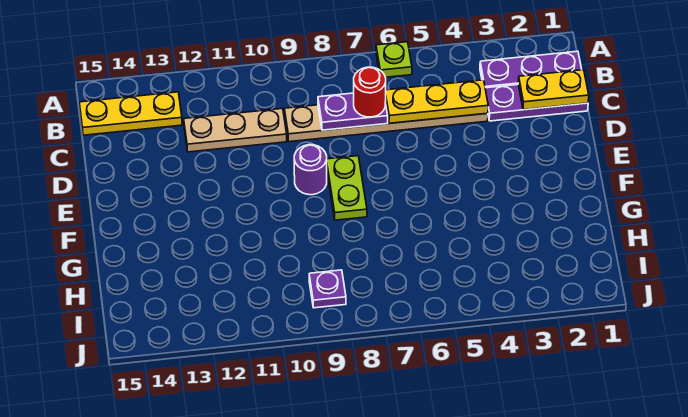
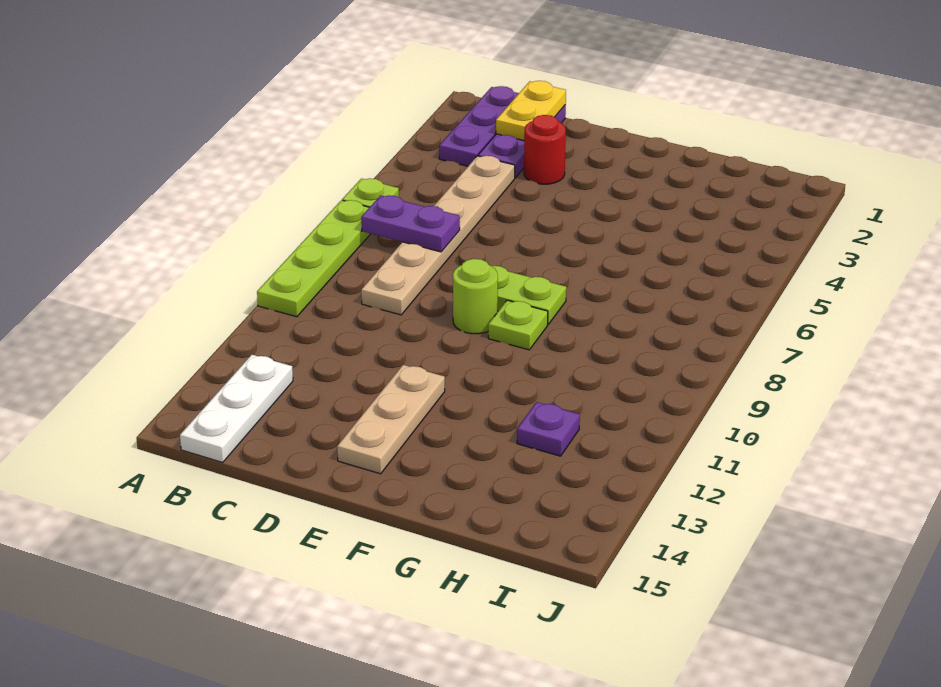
none -> lime plate A7:A10 level 1
yellow plate B13:B15 level 1 -> white plate B13:B15 level 1
yellow plate C4:C6 level 2 -> none
purple plate C7:C8 level 2 -> purple plate B7:C7 level 2
red round brick C7 level 3 -> red round brick D3 level 1
tan plate C10:C12 level 1 -> tan plate E12:E14 level 1
purple round brick E9 level 1 -> lime round brick E9 level 1
none -> lime plate F9 level 1
purple plate I9 level 1 -> purple plate H12 level 1

